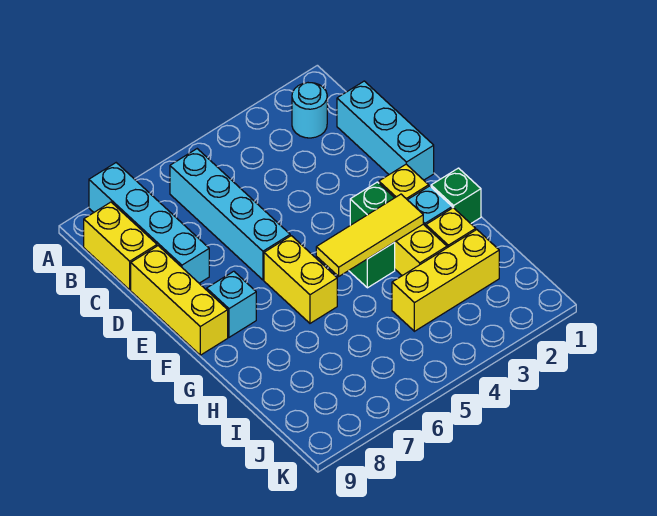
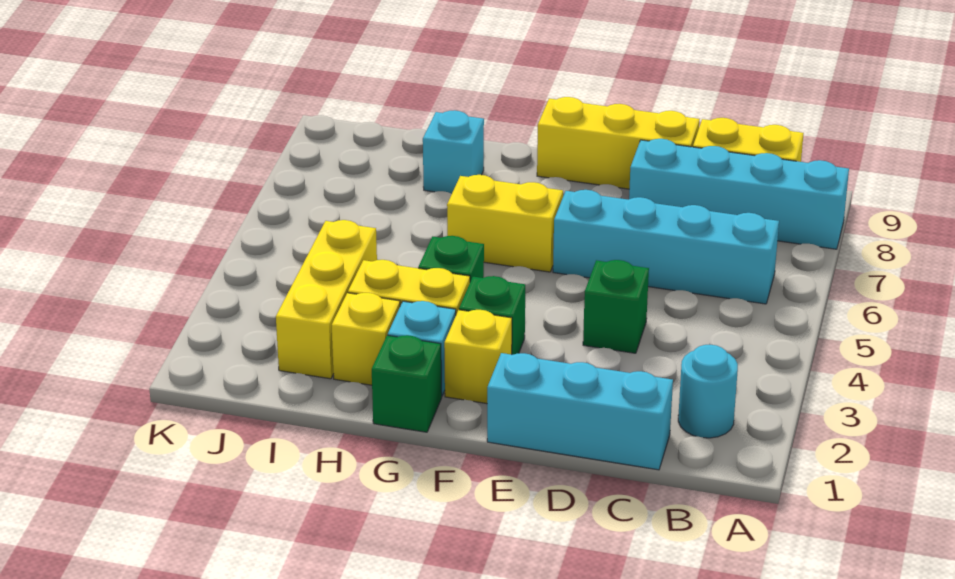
none -> green brick D4 level 1
cyan brick F8 level 1 -> cyan brick H8 level 1
yellow tile G3:G5 level 2 -> none

